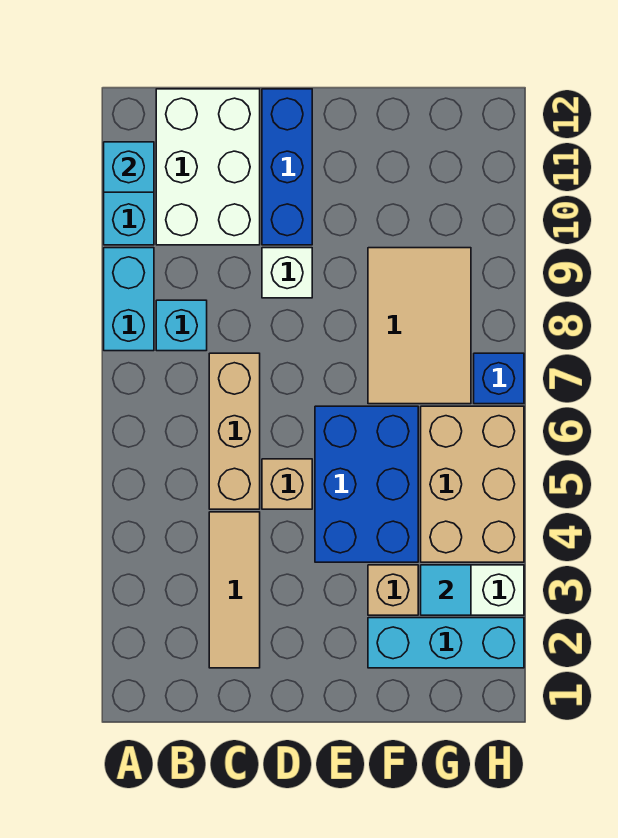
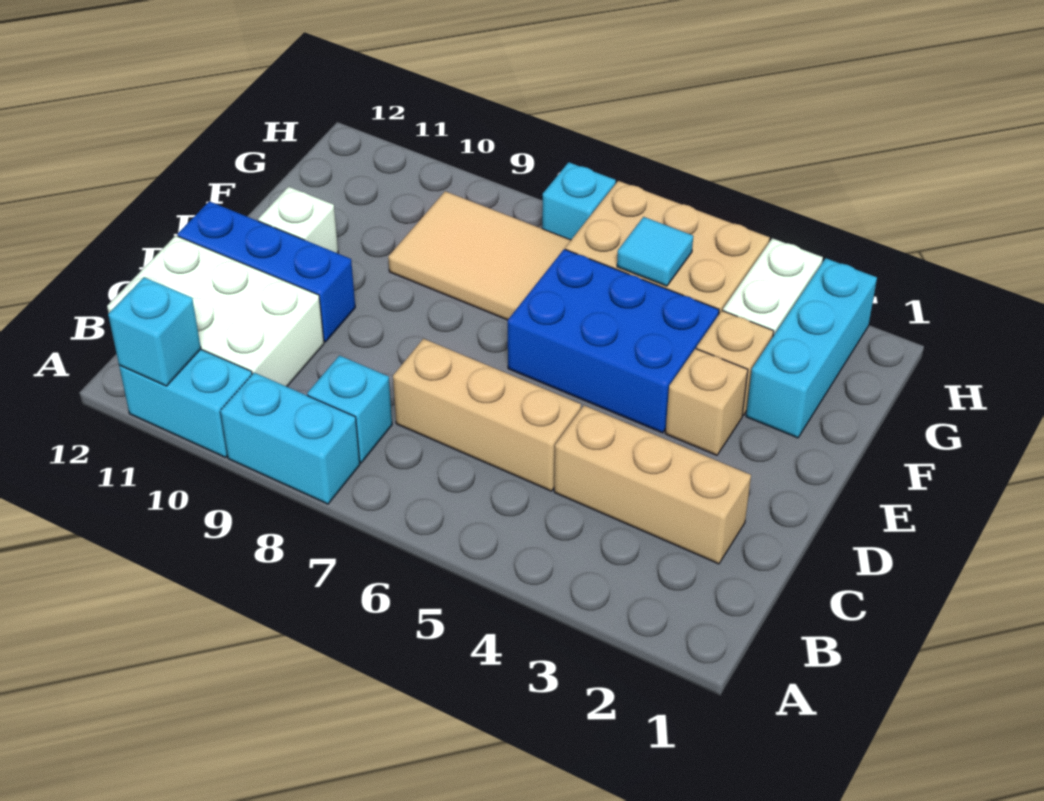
tan tile C2:C4 level 1 -> tan brick C2:C4 level 1
tan brick D5 level 1 -> tan brick E3 level 1
white brick D9 level 1 -> white brick E11 level 1
cyan tile G3 level 2 -> cyan tile G5 level 2
blue brick H7 level 1 -> cyan brick H7 level 1

